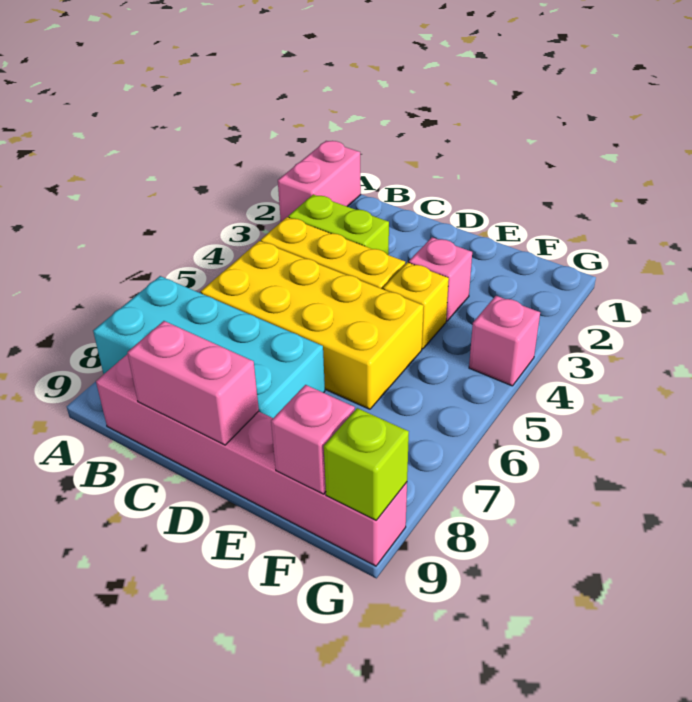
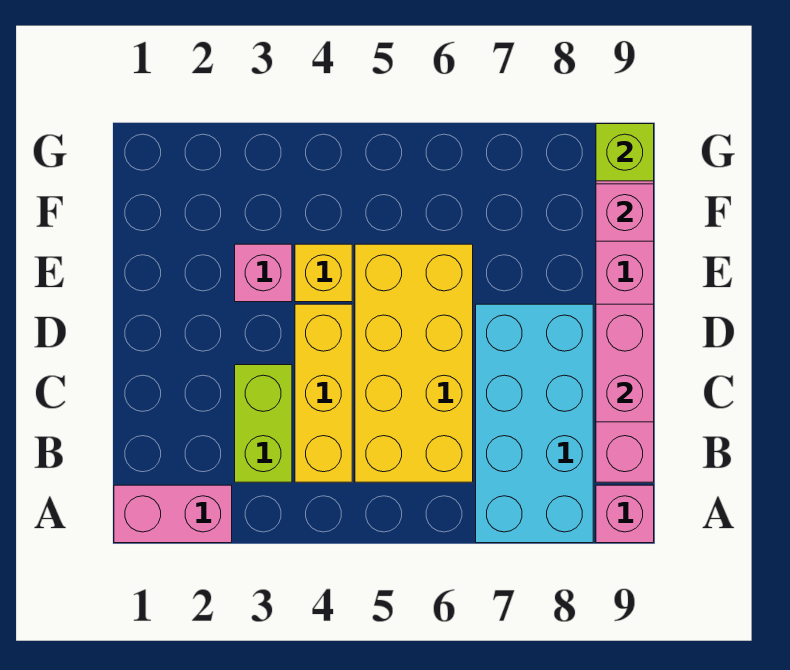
pink brick G4 level 1 -> pink brick A9 level 1

